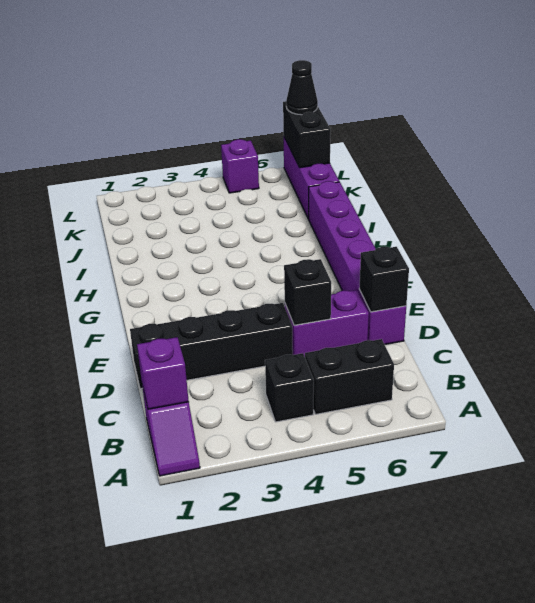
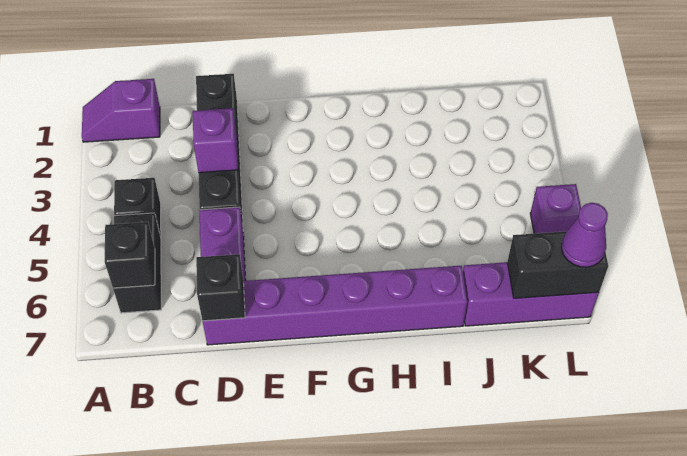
purple brick B1 level 2 -> purple brick D3 level 2
black brick D5 level 2 -> black brick B6 level 2
black cone L7 level 3 -> purple cone L7 level 3

